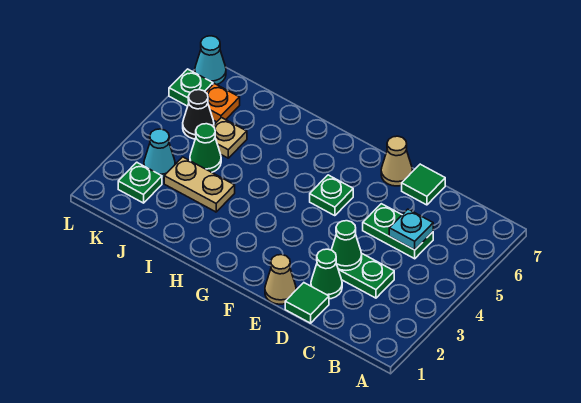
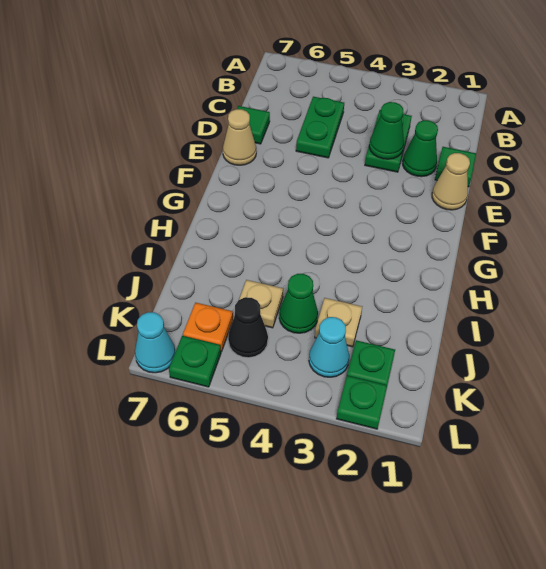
cyan plate C5 level 2 -> none
green plate F5 level 1 -> green plate L2 level 1
tan plate I3:J3 level 1 -> tan plate J3 level 1

